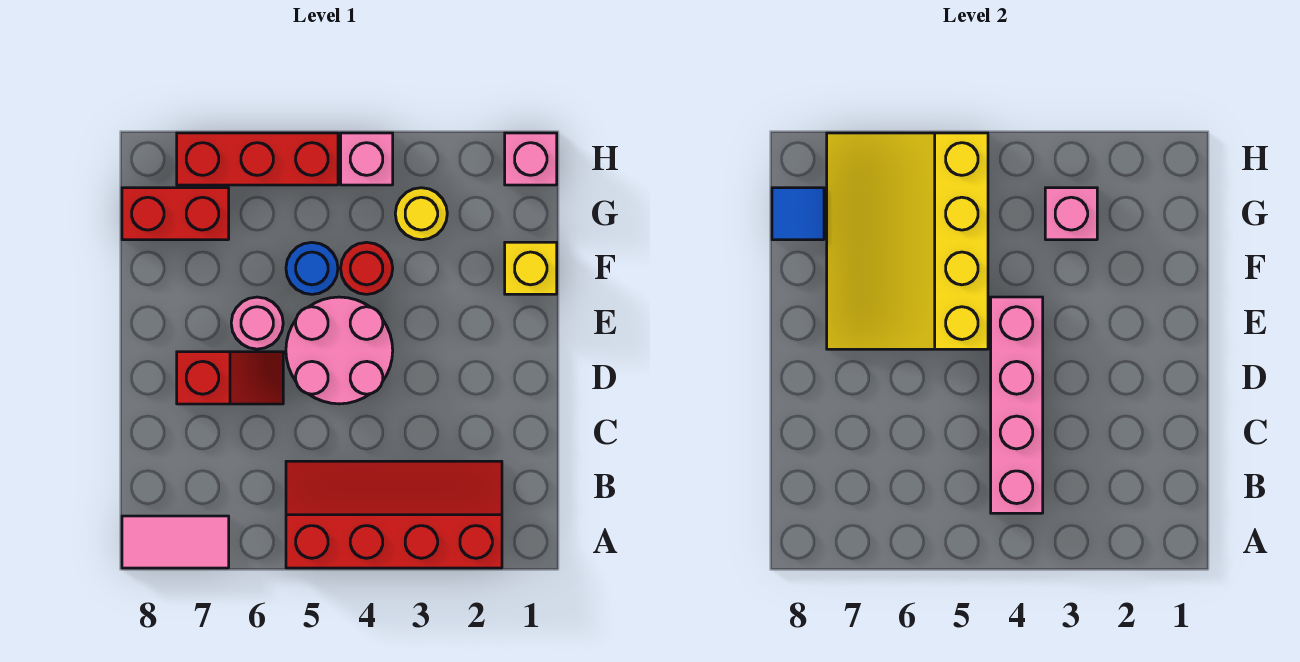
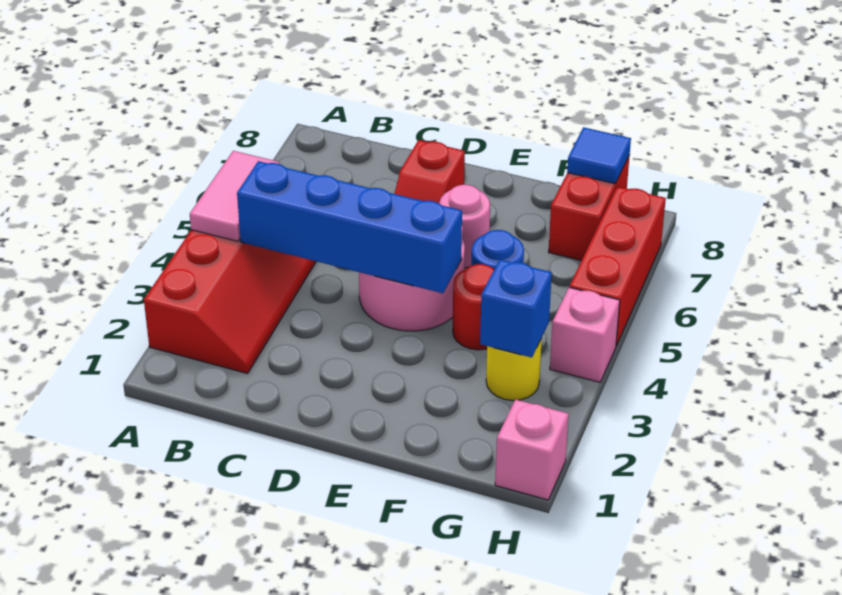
pink tile A7:A8 level 1 -> pink tile A4:A5 level 2
pink brick B4:E4 level 2 -> blue brick B4:E4 level 2
yellow slope E5:H7 level 2 top 5 -> none
yellow brick F1 level 1 -> none
pink brick G3 level 2 -> blue brick G3 level 2

